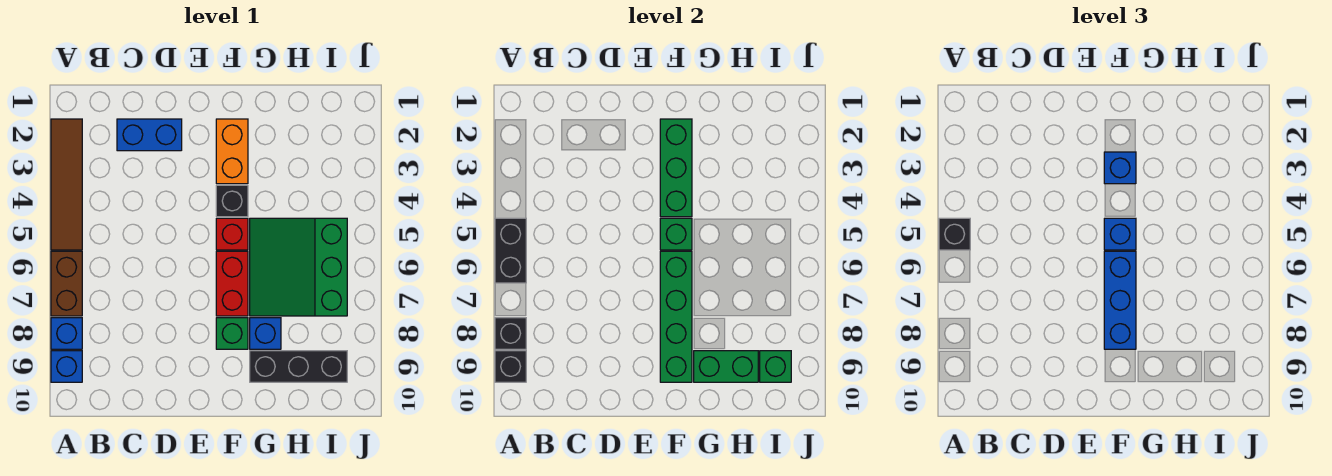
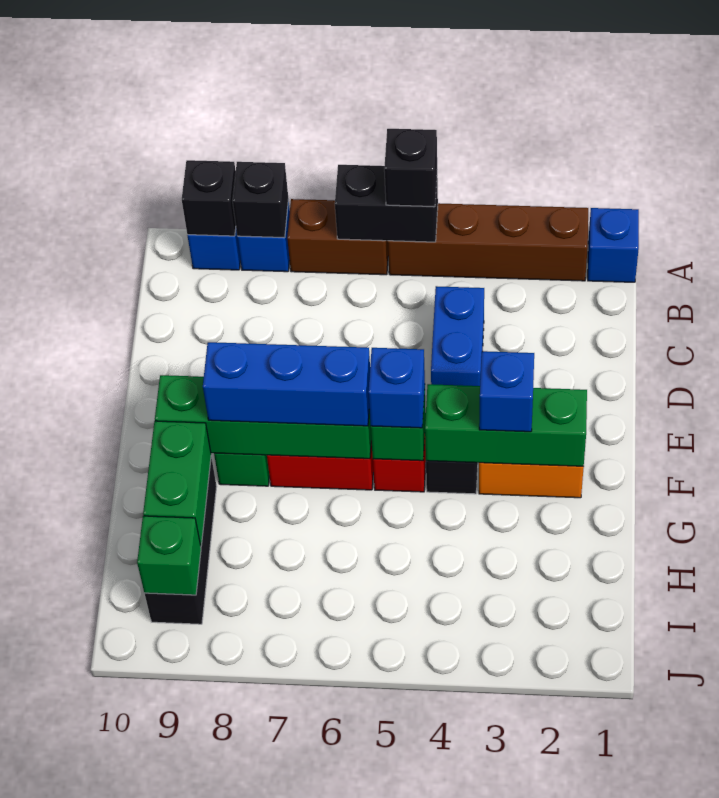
brown tile A2:A5 level 1 -> brown brick A2:A5 level 1
blue brick C2:D2 level 1 -> blue brick C4:D4 level 1
green slope G5:I7 level 1 top I -> none
blue brick G8 level 1 -> blue brick A1 level 1

